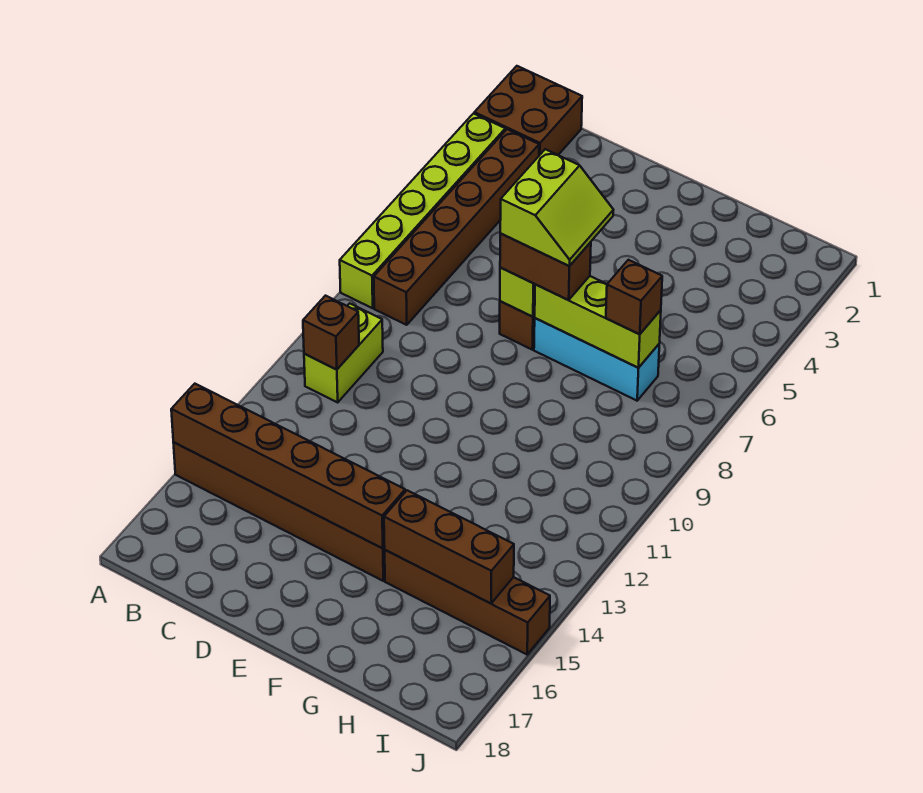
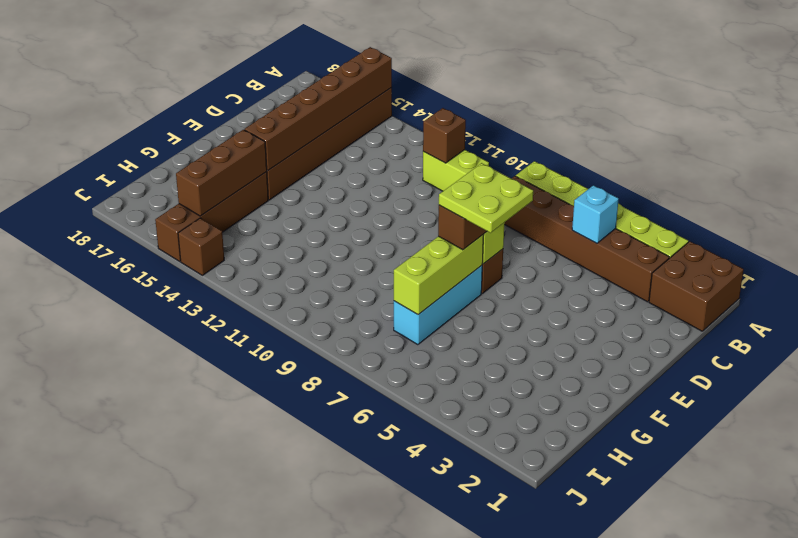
none -> cyan brick B5 level 2
lime slope E6:F7 level 4 top E -> lime plate E6:F7 level 4
brown brick H7 level 3 -> brown brick J14 level 1

